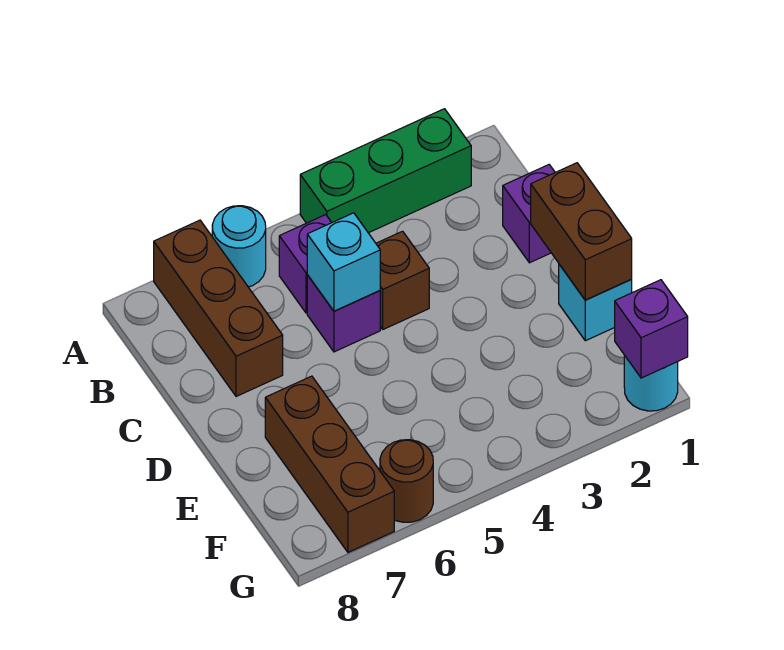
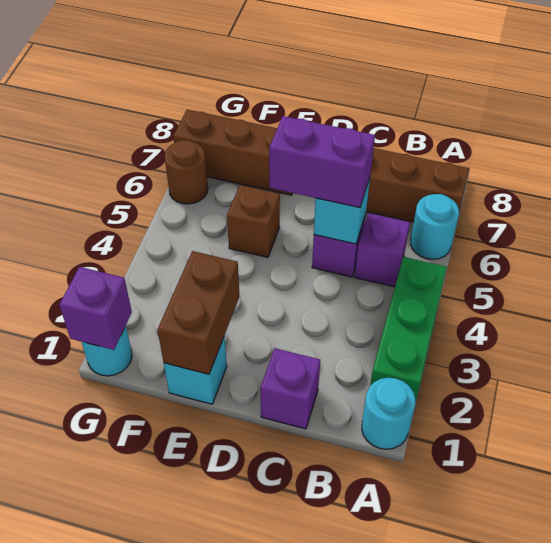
none -> cyan round brick A1 level 1
brown brick C4 level 1 -> brown brick E5 level 1
none -> purple brick C5:D5 level 3
brown brick D1:E1 level 2 -> brown brick E1:E2 level 2

